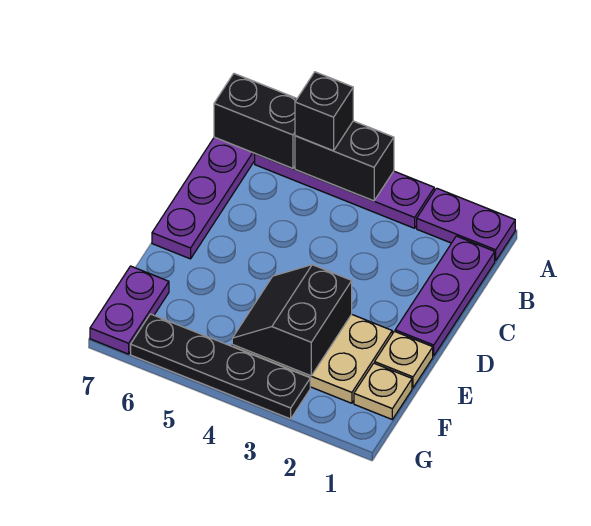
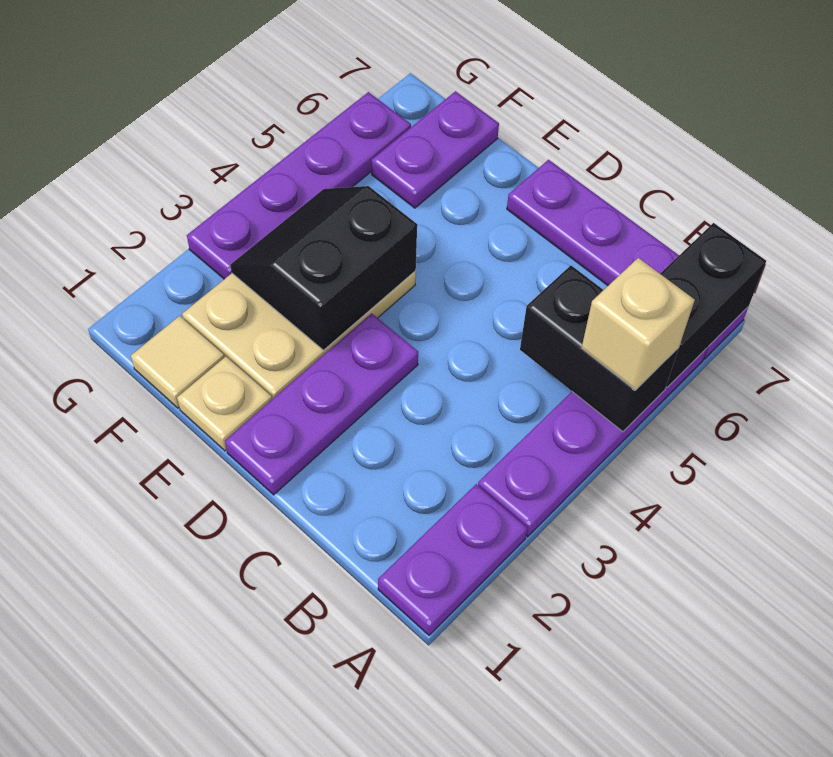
black brick A4:A5 level 2 -> black brick A5:B5 level 2
black brick A5 level 3 -> tan brick A5 level 3
purple plate B1:D1 level 1 -> purple plate D1:D3 level 1
black slope E3:F4 level 2 top 3 -> black slope E3:F4 level 2 top E
tan plate F1 level 1 -> tan tile F1 level 1
purple plate F7:G7 level 1 -> purple plate F6:F7 level 1
black plate G3:G6 level 1 -> purple plate G3:G6 level 1

